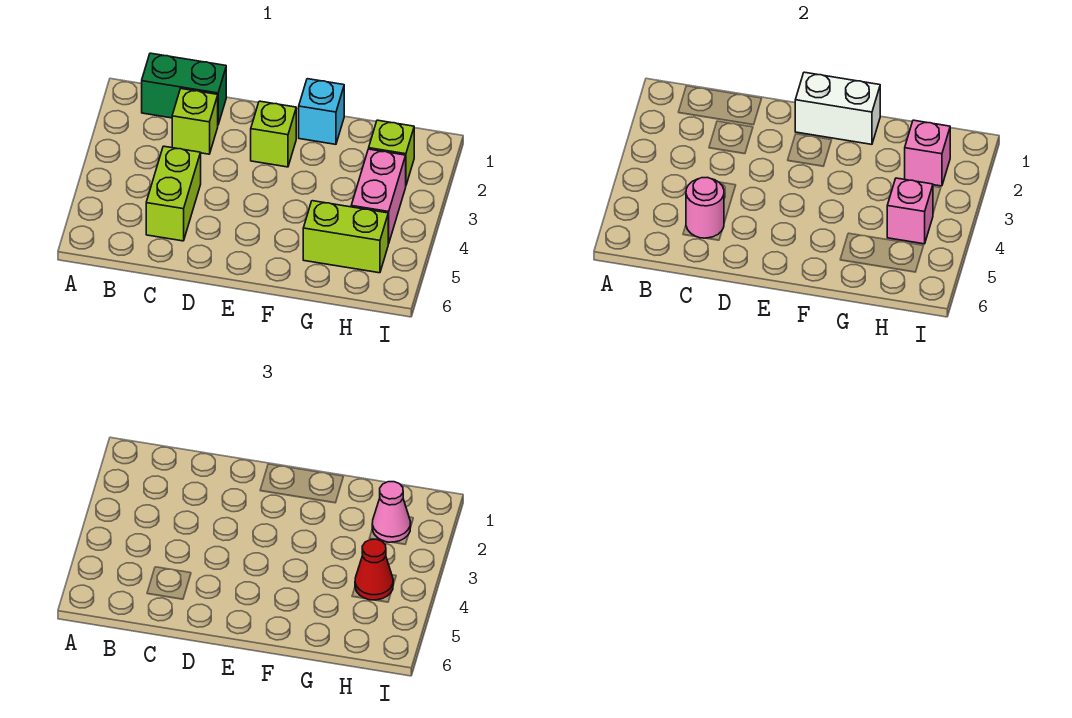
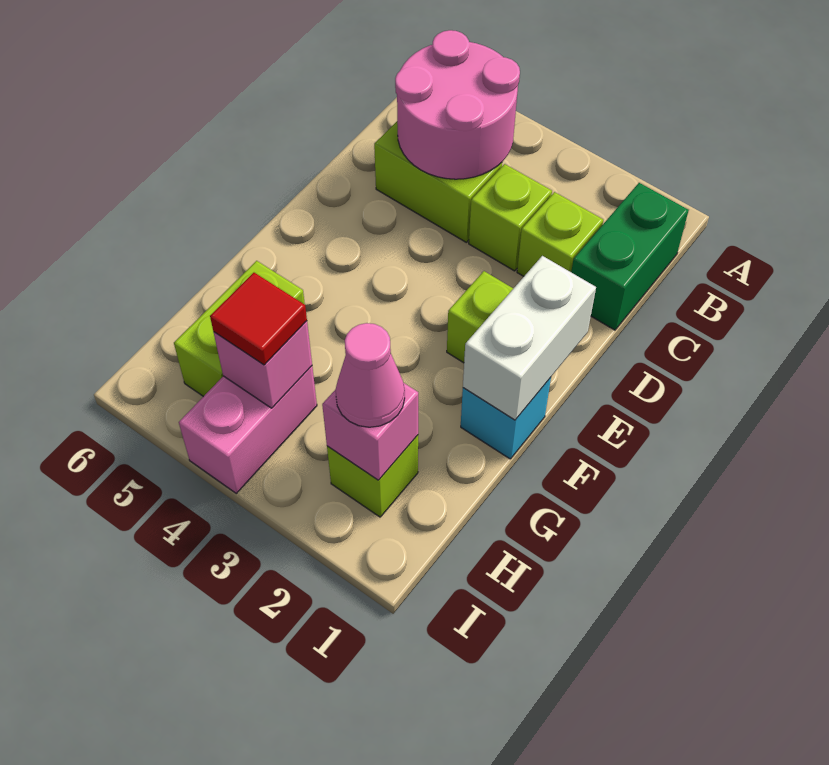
none -> lime brick C3 level 1
pink round brick C5 level 2 -> pink round brick B4:C5 level 2
pink brick H3:H4 level 1 -> pink brick H4:I4 level 1
red cone H4 level 3 -> red tile H4 level 3

